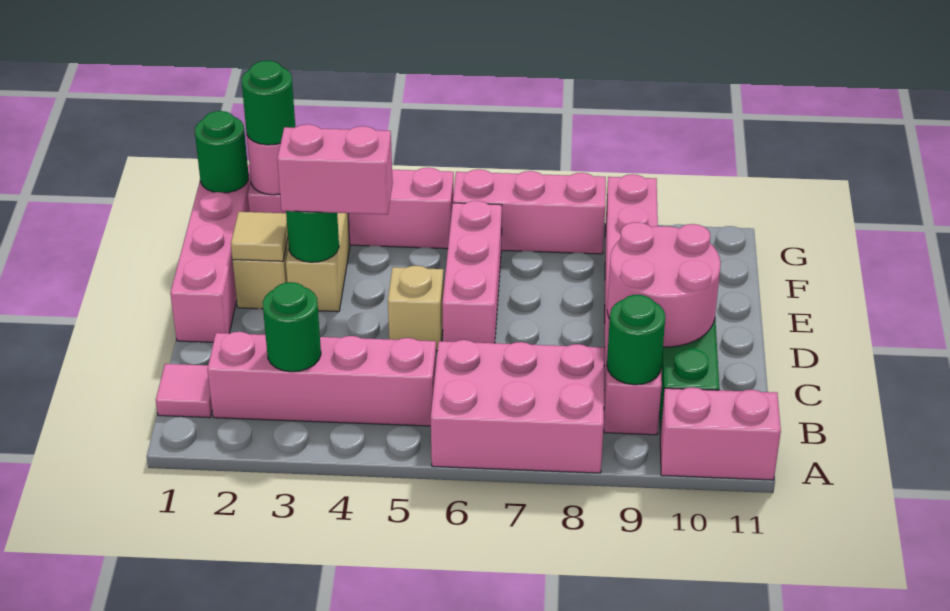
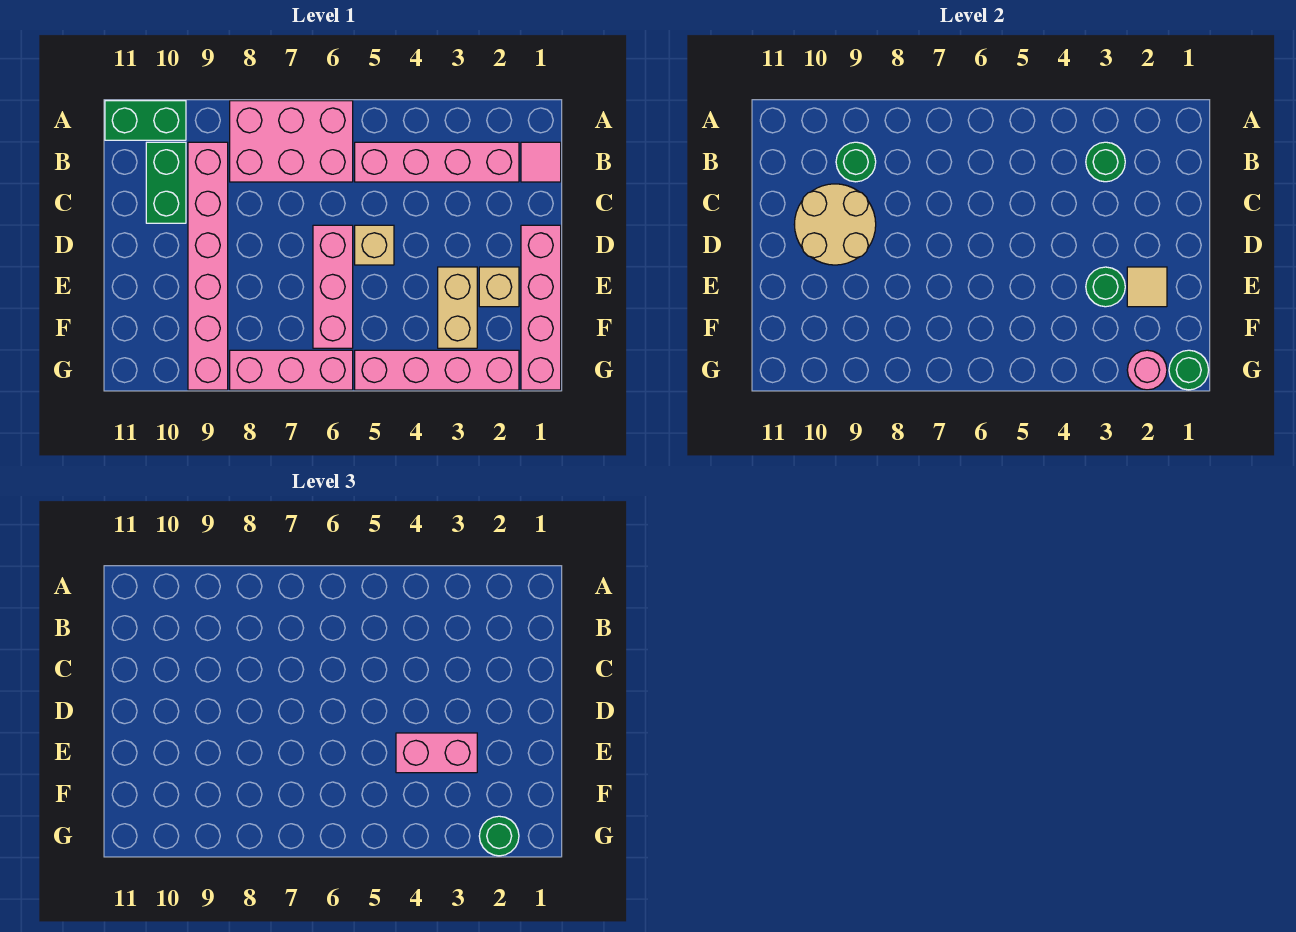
pink brick A10:A11 level 1 -> green brick A10:A11 level 1
pink round brick C9:D10 level 2 -> tan round brick C9:D10 level 2

